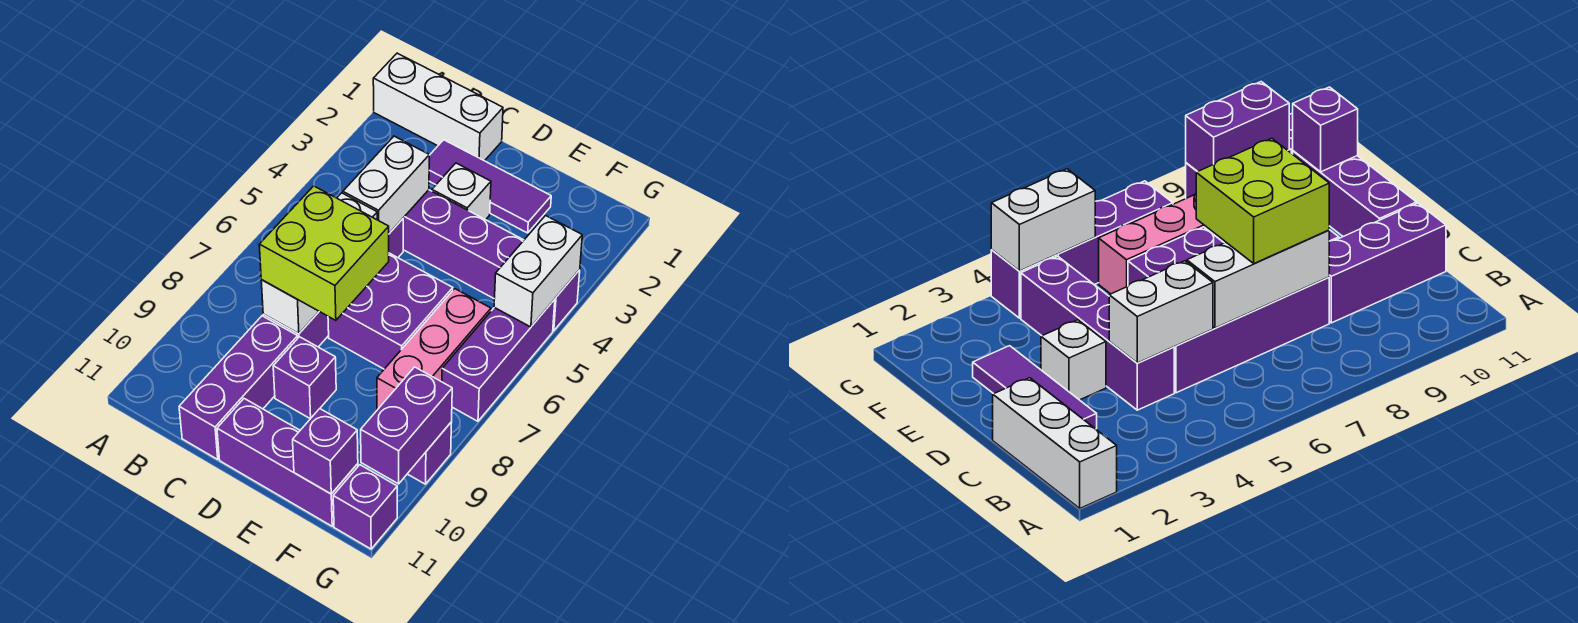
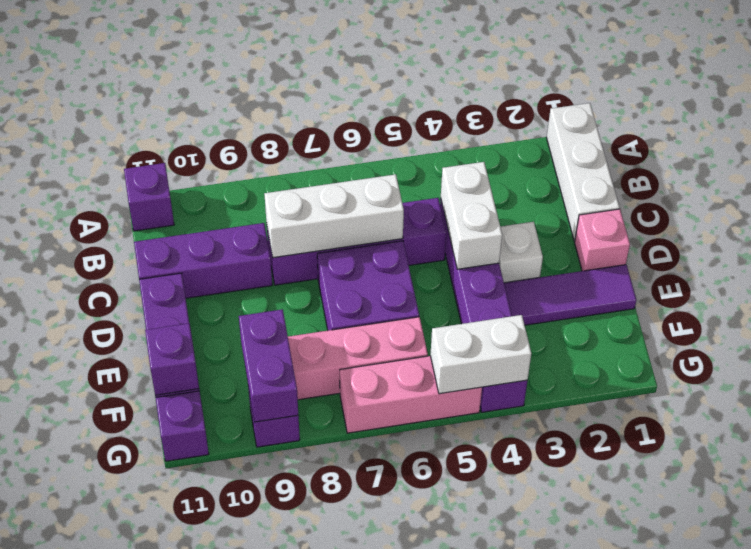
purple tile C2:E2 level 1 -> purple tile E1:E3 level 1
white brick C4:C5 level 2 -> white brick C4:D4 level 2
lime brick C7:D8 level 3 -> none
none -> pink brick D1 level 1
purple brick D9 level 1 -> purple brick A11 level 1
purple brick G5:G7 level 1 -> pink brick G5:G7 level 1
purple brick G9:G10 level 2 -> purple brick F9:G9 level 2

